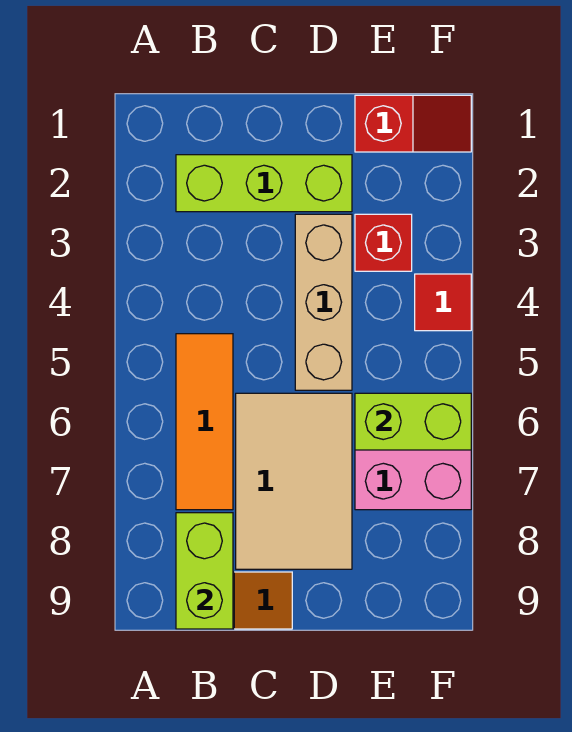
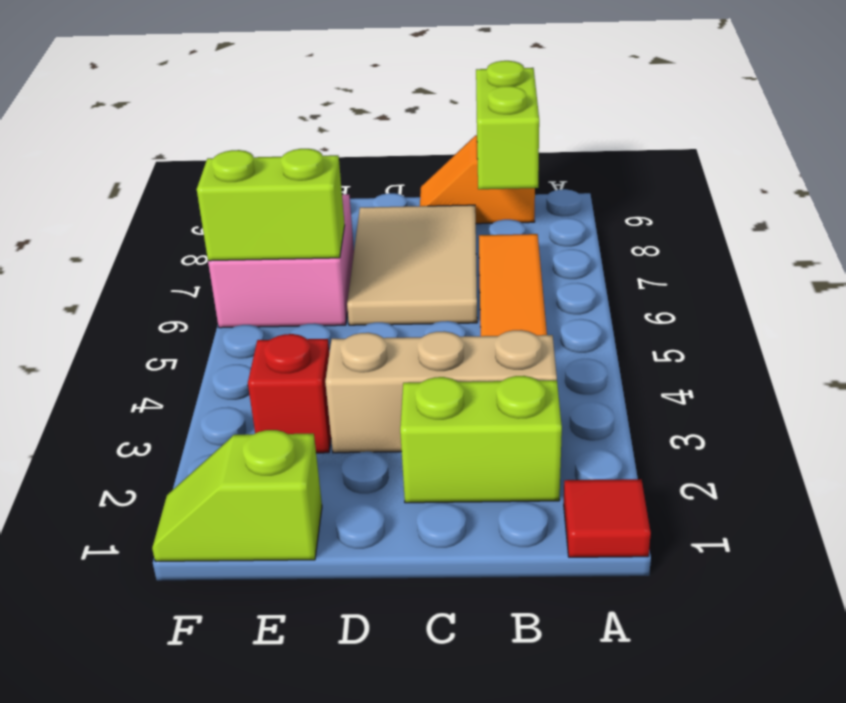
lime brick B2:D2 level 1 -> lime brick B2:C2 level 1
tan brick D3:D5 level 1 -> tan brick B3:D3 level 1
red slope E1:F1 level 1 top E -> lime slope E1:F1 level 1 top E
red tile F4 level 1 -> red tile A1 level 1

